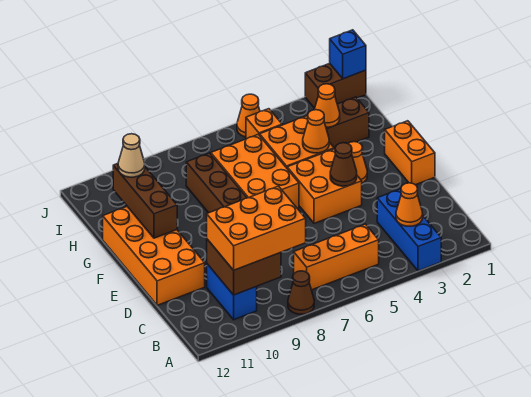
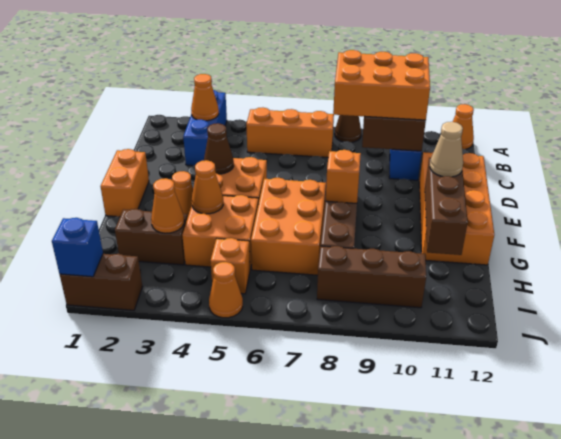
none -> orange cone A12 level 1
none -> orange brick F8 level 2
tan cone H11 level 3 -> tan cone F11 level 3
none -> brown brick I8:I10 level 1

